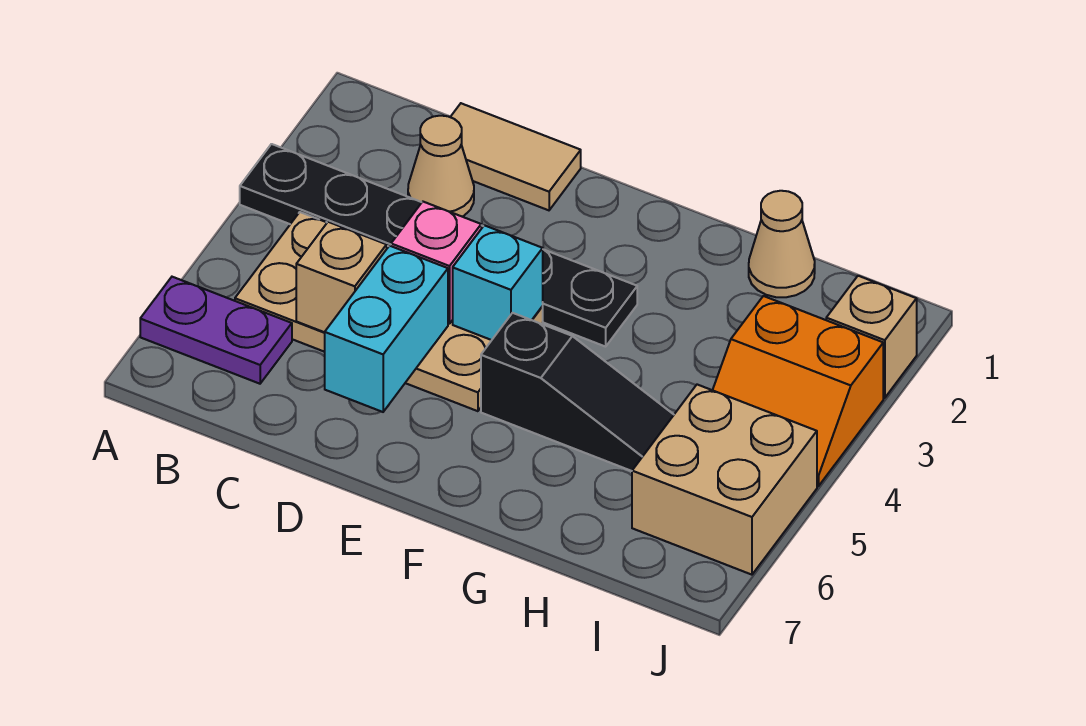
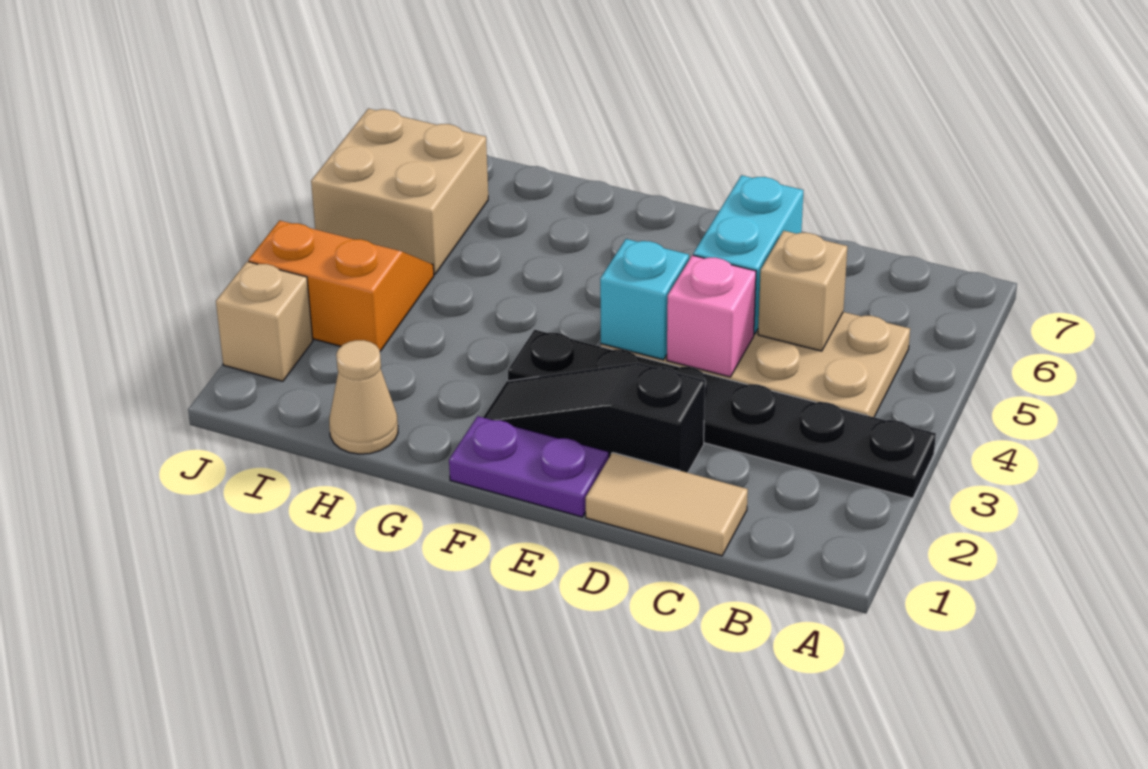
purple plate A6:B6 level 1 -> purple plate E1:F1 level 1
tan cone C2 level 1 -> none
black slope F5:H5 level 1 top F -> black slope D2:F2 level 1 top D

